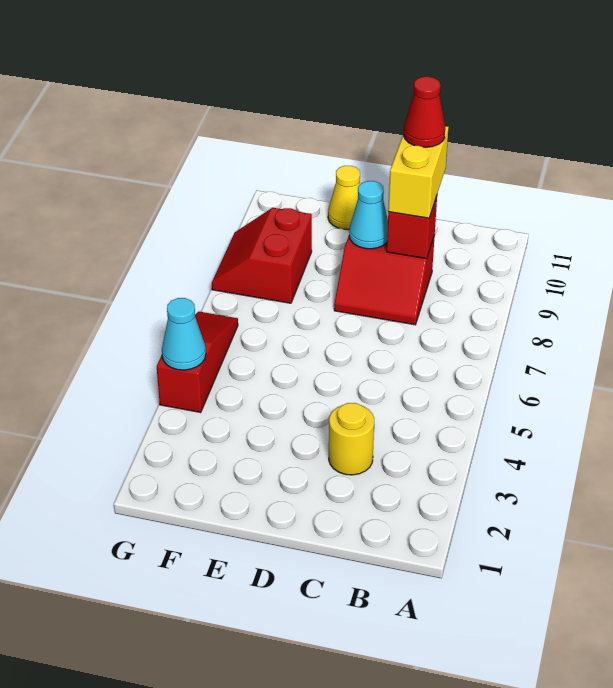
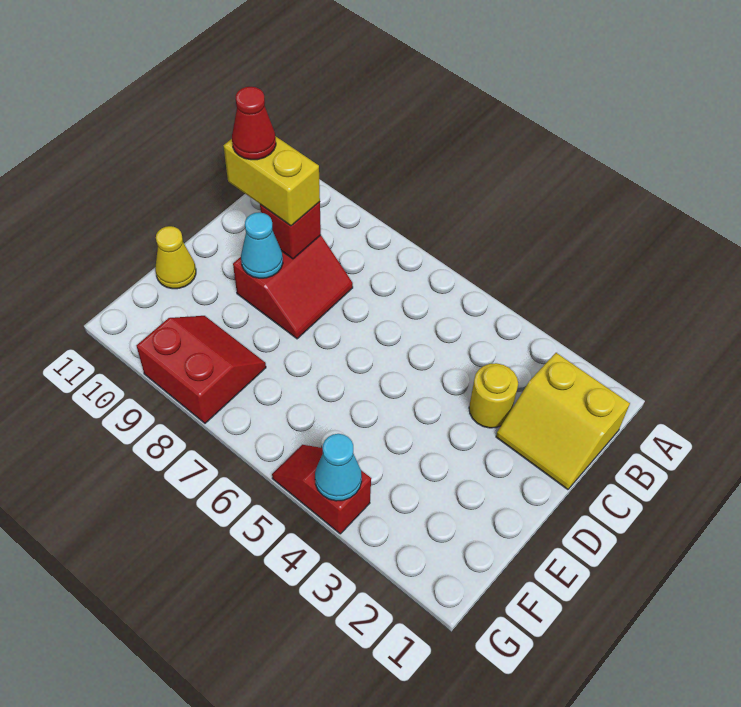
none -> yellow slope B1:C2 level 1 top B
red slope F8:G9 level 1 top F -> red slope F8:G9 level 1 top G
red slope G4:G6 level 1 top 4 -> red slope G4:G5 level 1 top 4

